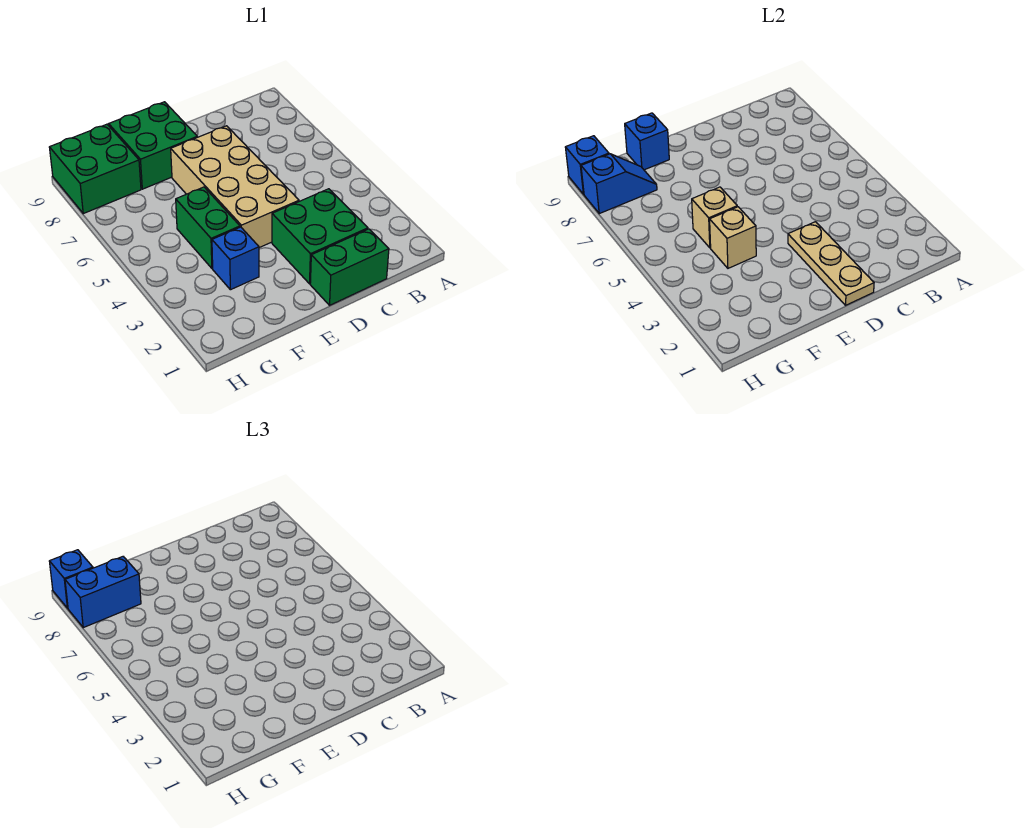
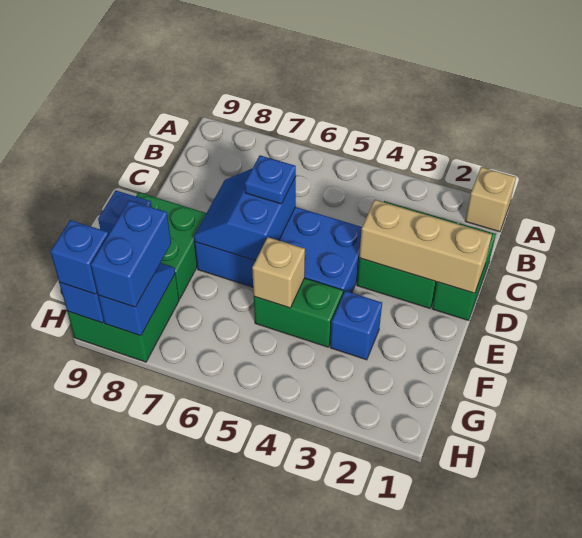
tan plate D1:D3 level 2 -> tan brick D1:D3 level 2
tan brick D4:E7 level 1 -> blue brick D4:E7 level 1
none -> blue slope D6:E7 level 2 top 6
none -> blue plate D6 level 3
tan brick F4 level 2 -> tan brick A1 level 1

